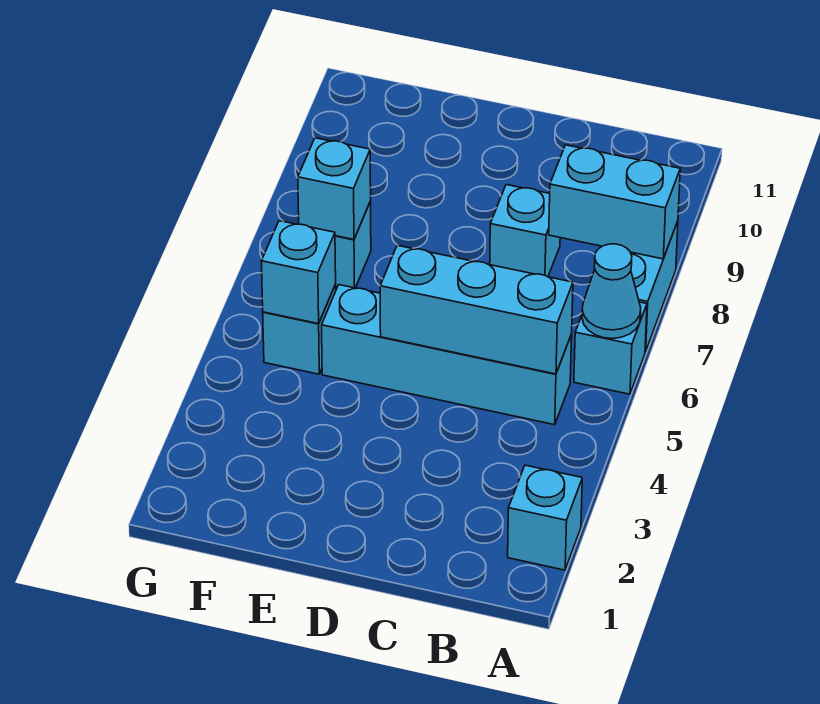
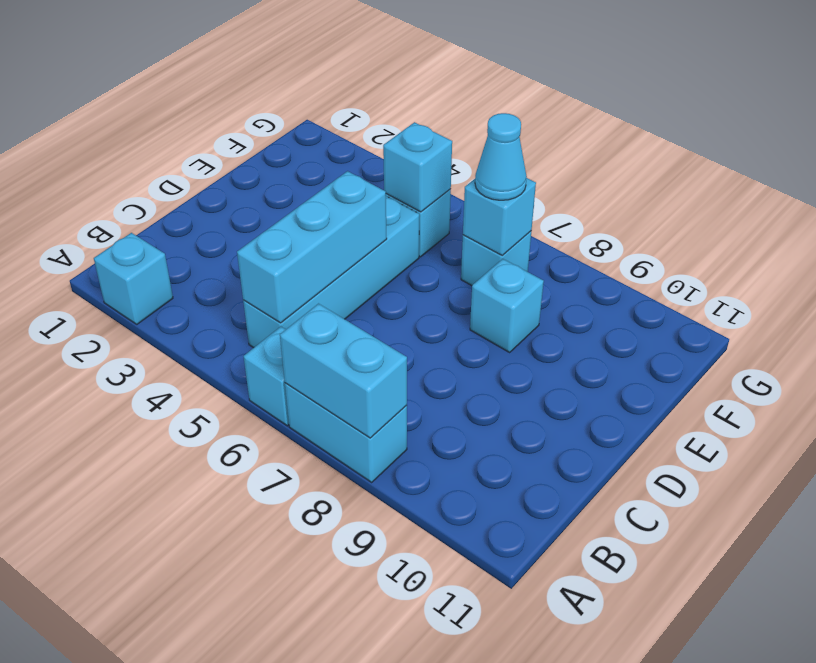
cyan cone A6 level 2 -> cyan cone F7 level 3
cyan brick A8:B8 level 2 -> cyan brick A7:A8 level 2
cyan brick C8 level 1 -> cyan brick E8 level 1

